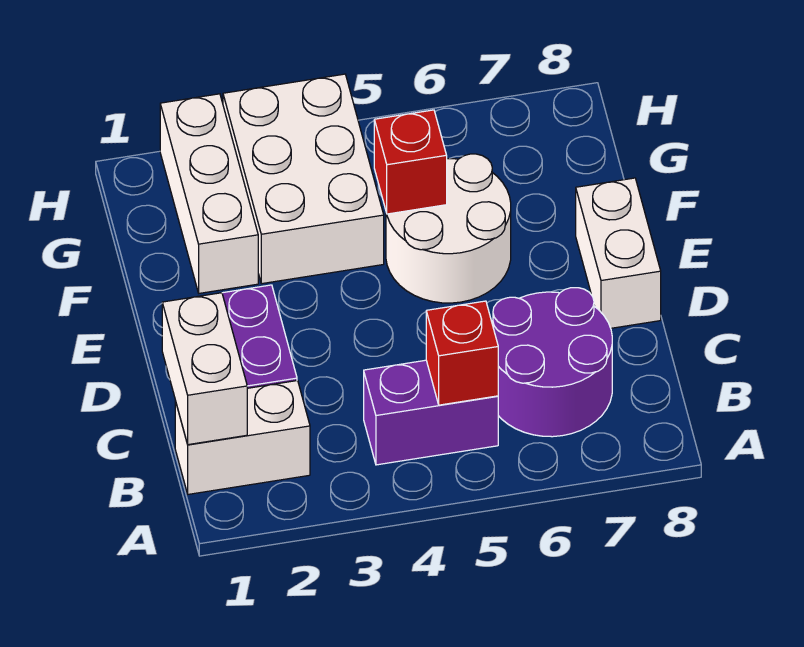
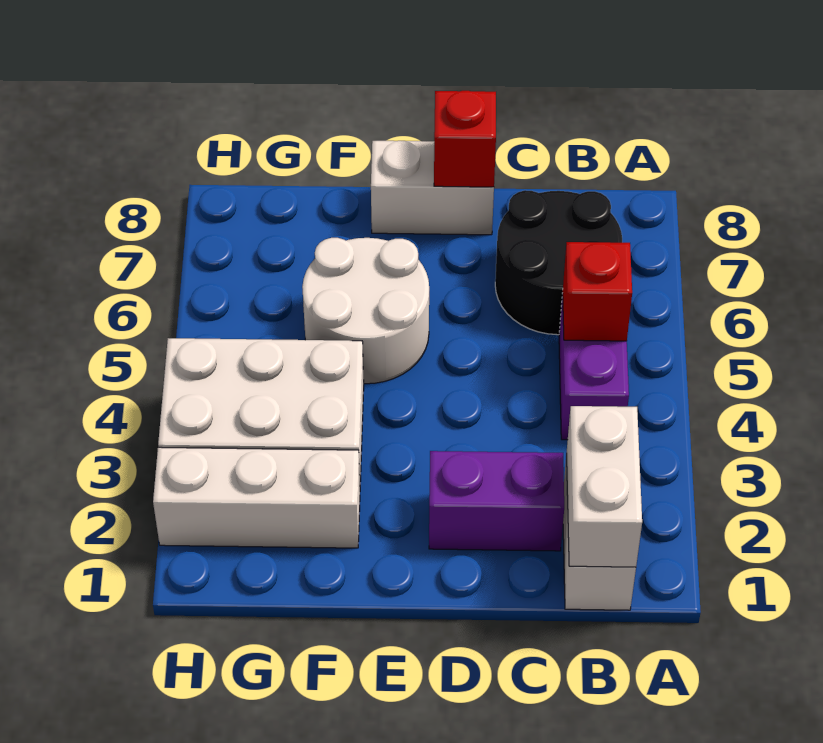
white brick B1:C1 level 2 -> white brick B1:B2 level 2
purple round brick B6:C7 level 1 -> black round brick B6:C7 level 1
red brick F5 level 2 -> red brick D8 level 2

